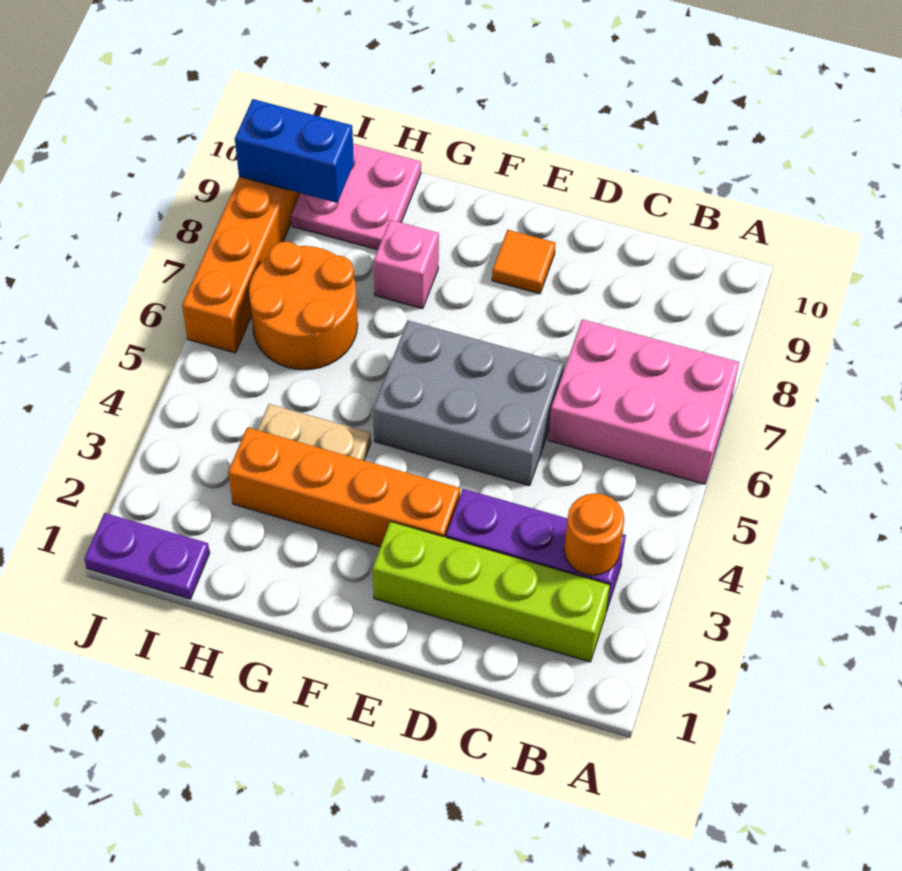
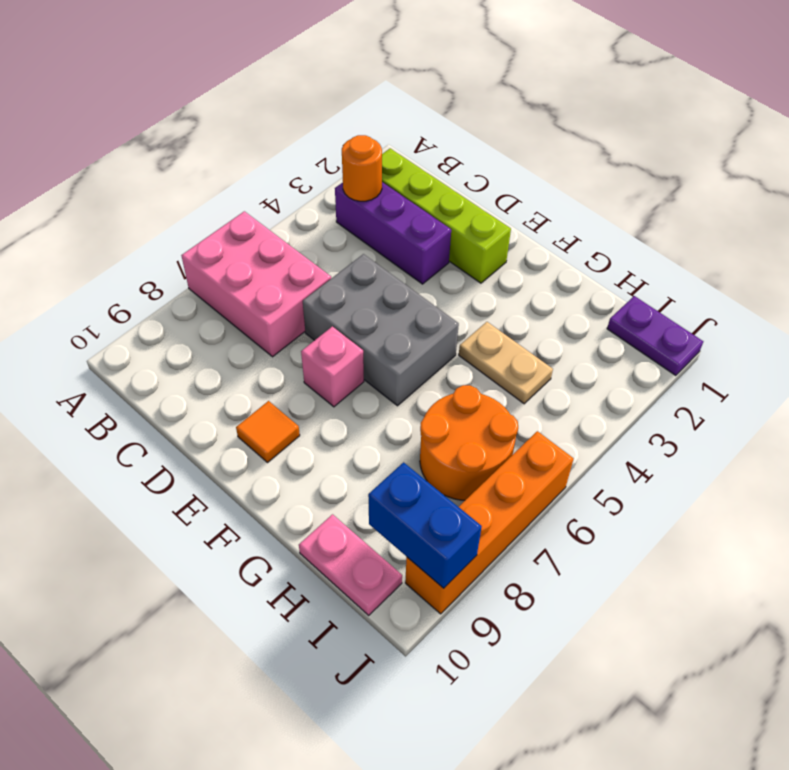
orange brick E3:H3 level 1 -> none
pink brick G8 level 1 -> pink brick E7 level 1
pink plate H9:I10 level 1 -> pink plate H10:I10 level 1

